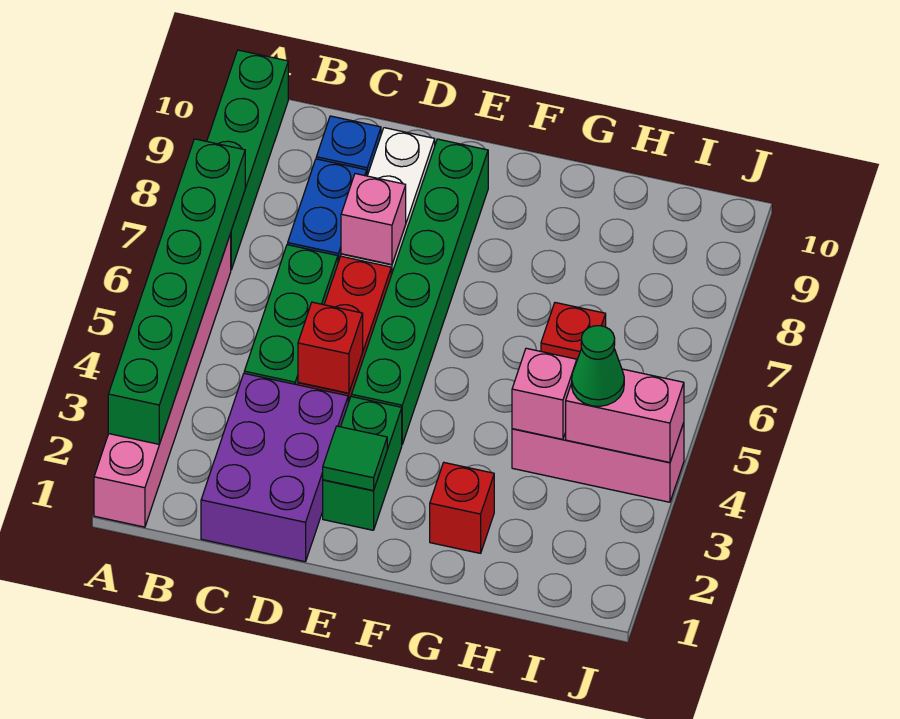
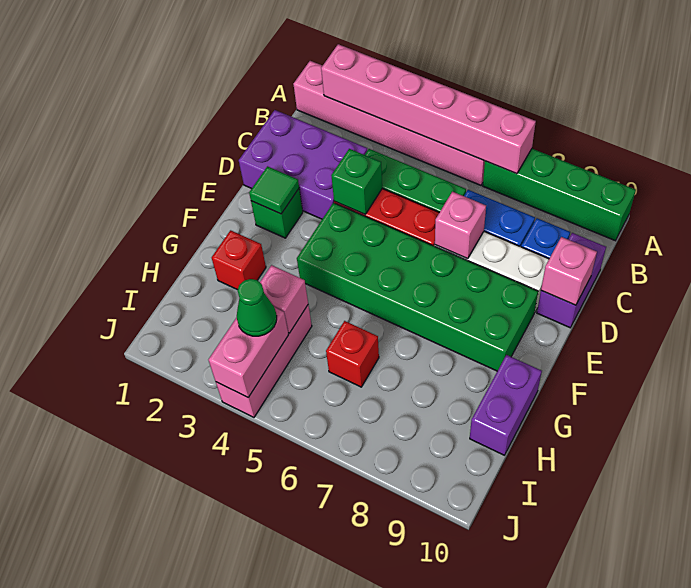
green brick A2:A7 level 2 -> pink brick A2:A7 level 2
none -> purple brick C10:D10 level 1
red brick D4 level 2 -> green brick D4 level 2
none -> pink brick D10 level 2
green brick E2:E3 level 1 -> green brick E2 level 1
green brick E4:E9 level 1 -> green brick E4:F9 level 1
none -> purple brick G10:H10 level 1

